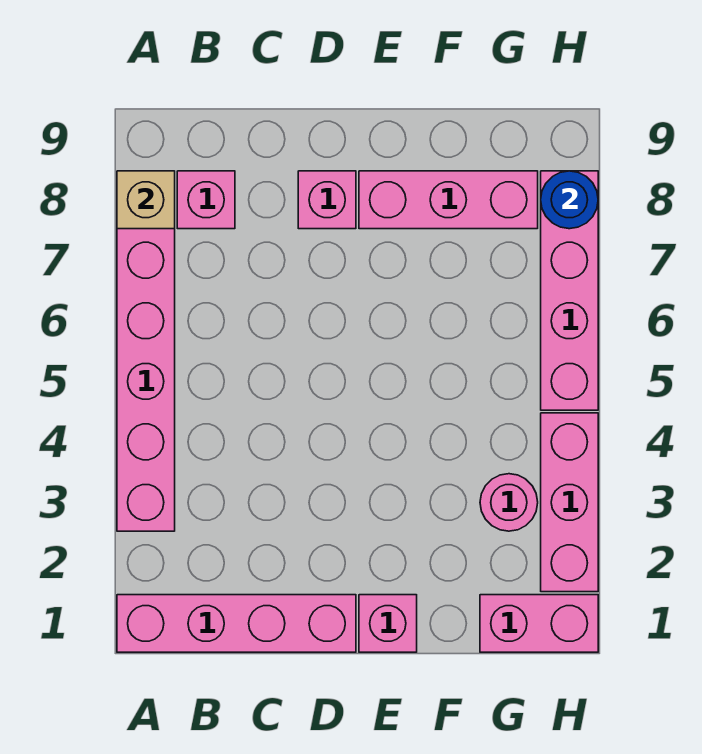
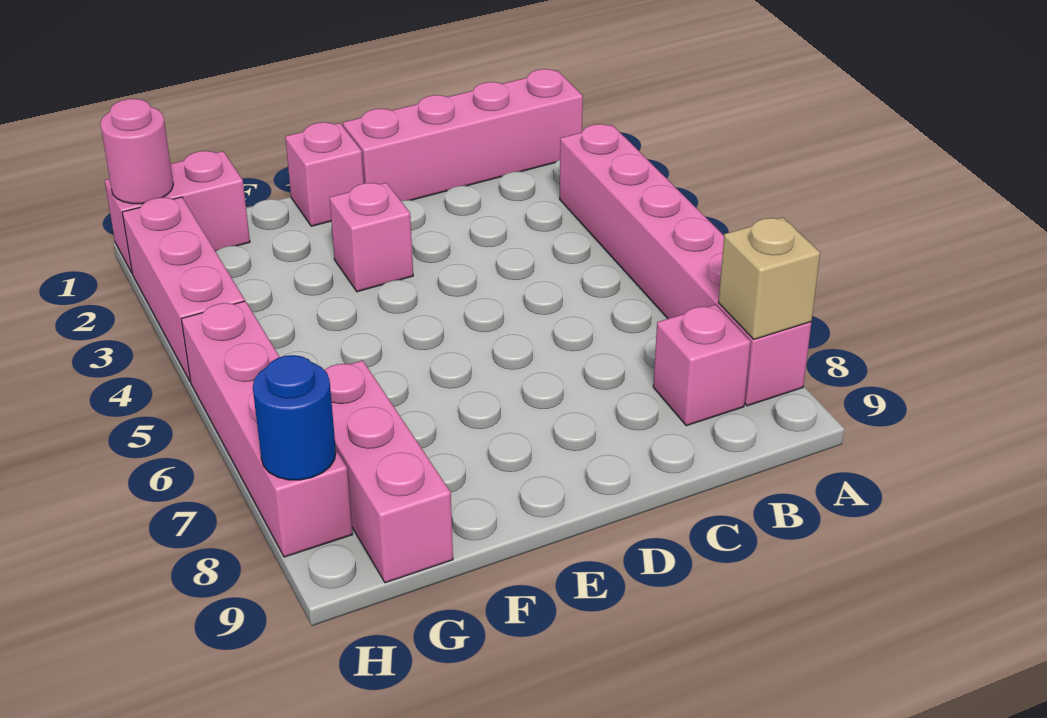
pink brick D8 level 1 -> pink brick E3 level 1
pink brick E8:G8 level 1 -> pink brick G7:G9 level 1
pink round brick G3 level 1 -> pink round brick H1 level 2

